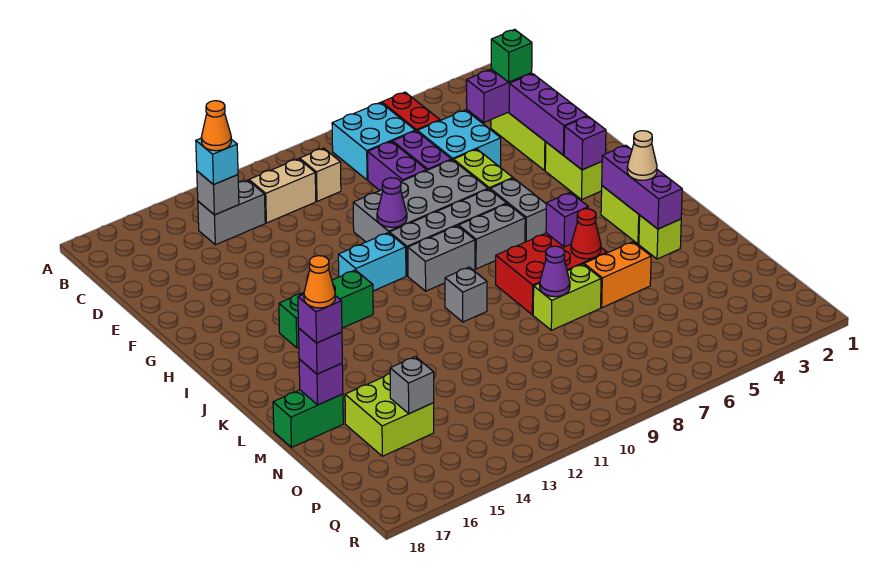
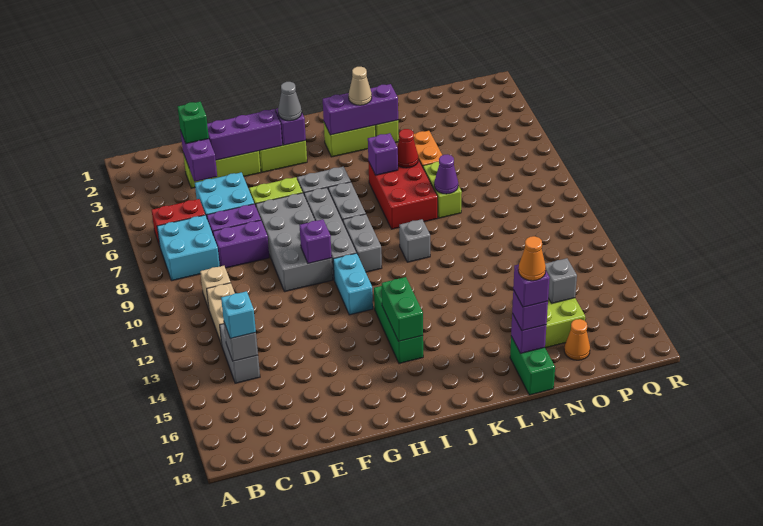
orange cone C14 level 4 -> orange cone O17 level 1
purple cone G10 level 2 -> purple brick G10 level 2
none -> grey cone H3 level 3
none -> green brick I14:I15 level 2

